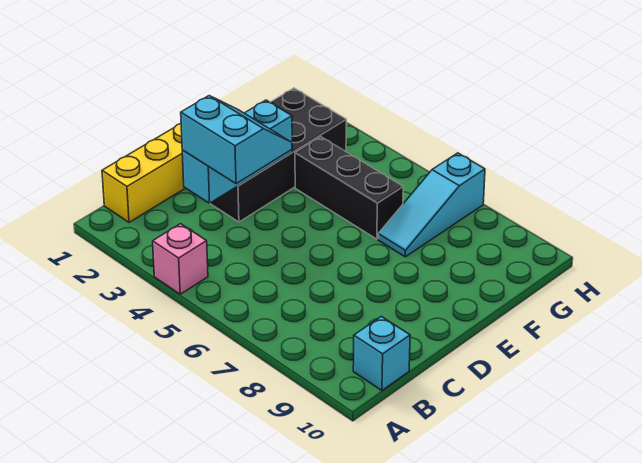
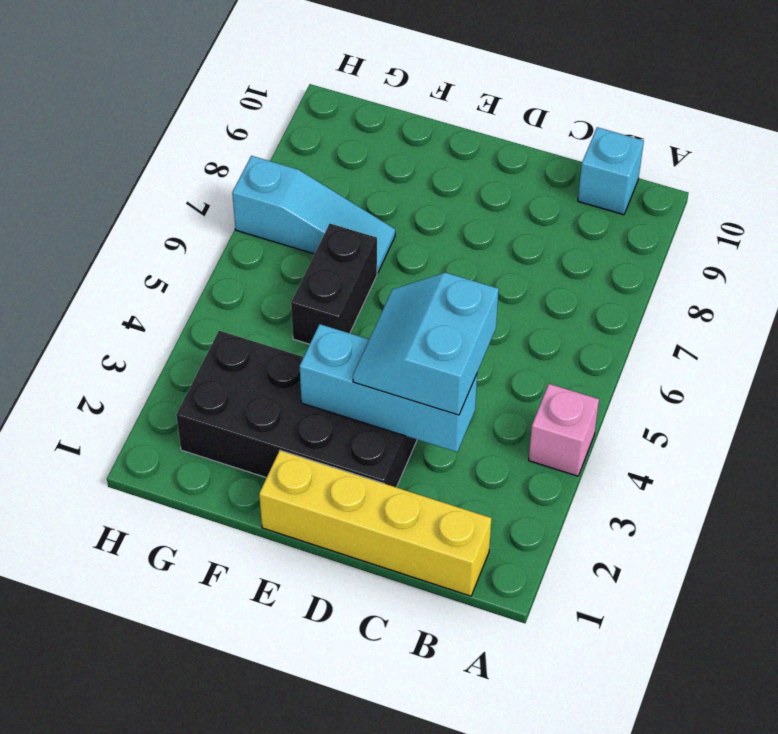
black brick F4:F6 level 1 -> black brick F5:F6 level 1

